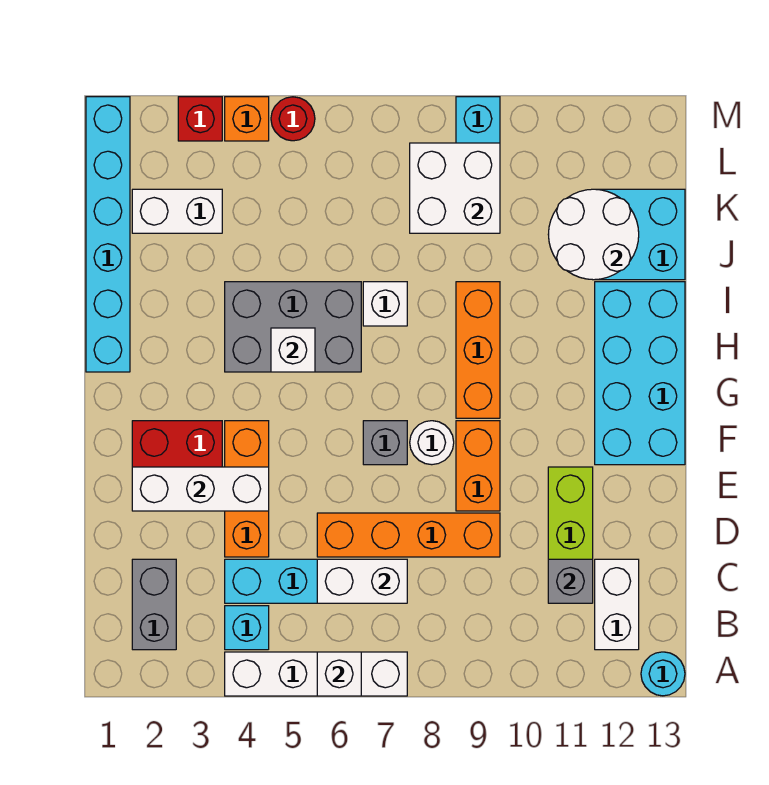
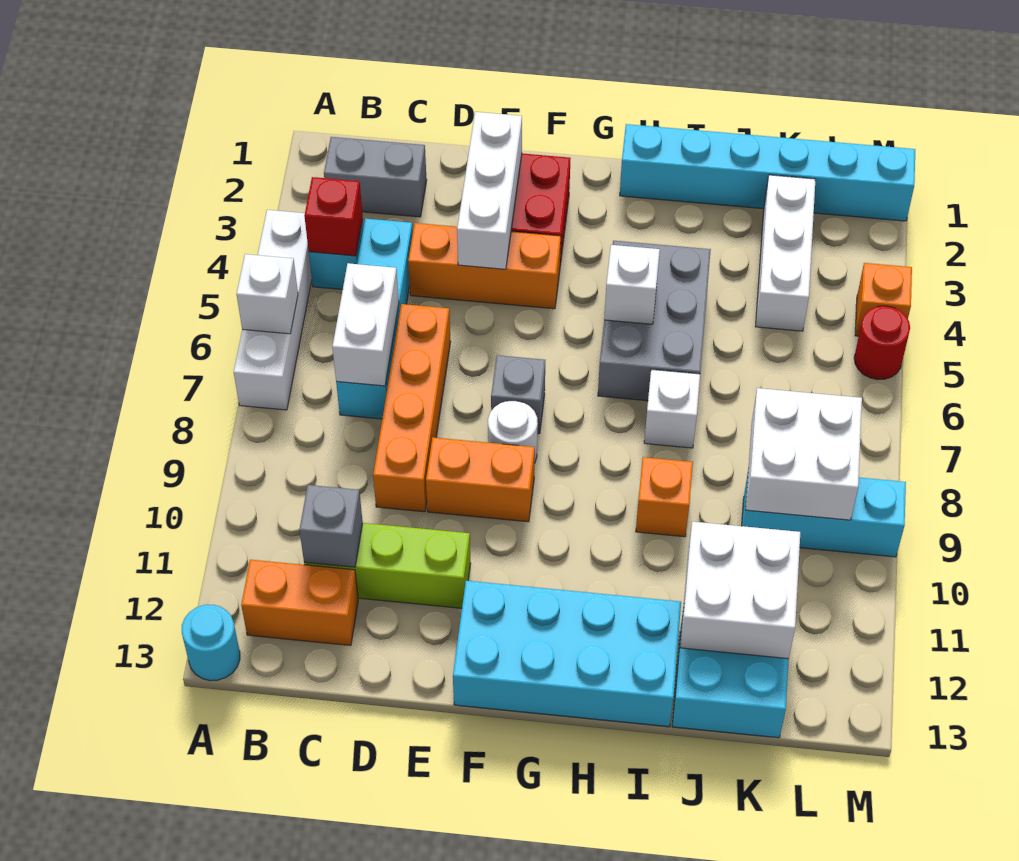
white brick B12:C12 level 1 -> orange brick B12:C12 level 1
orange brick G9:I9 level 1 -> orange brick I9 level 1
white round brick J11:K12 level 2 -> white brick J11:K12 level 2
white brick K2:K3 level 1 -> white brick K2:K4 level 1
red brick M3 level 1 -> red brick B4 level 2

